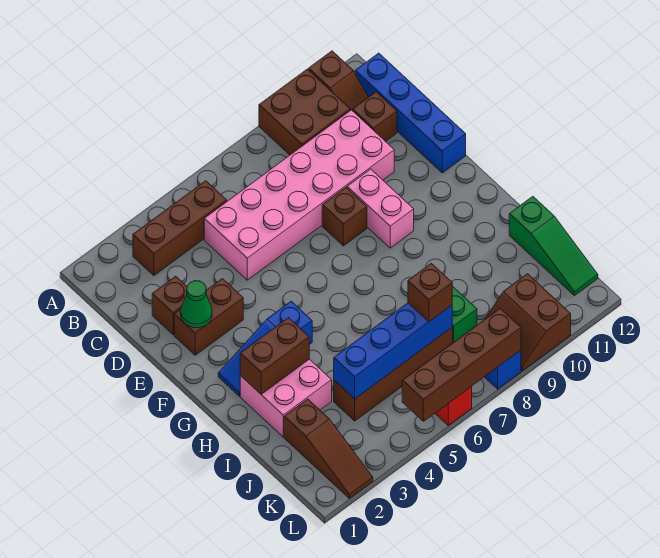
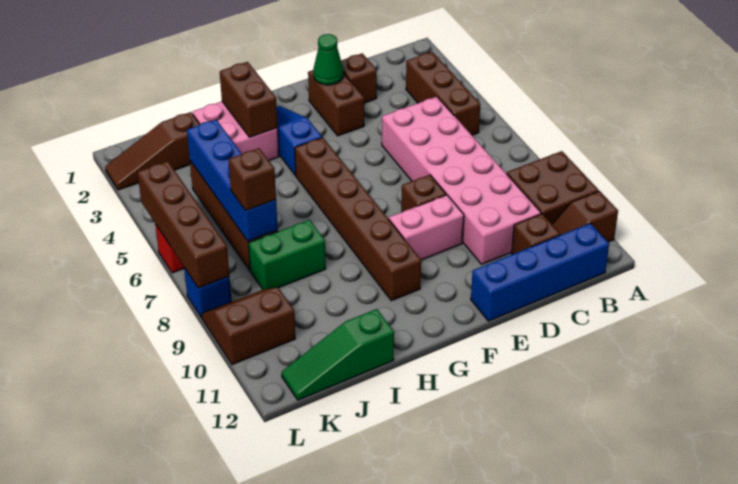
none -> brown brick G5:G10 level 1

